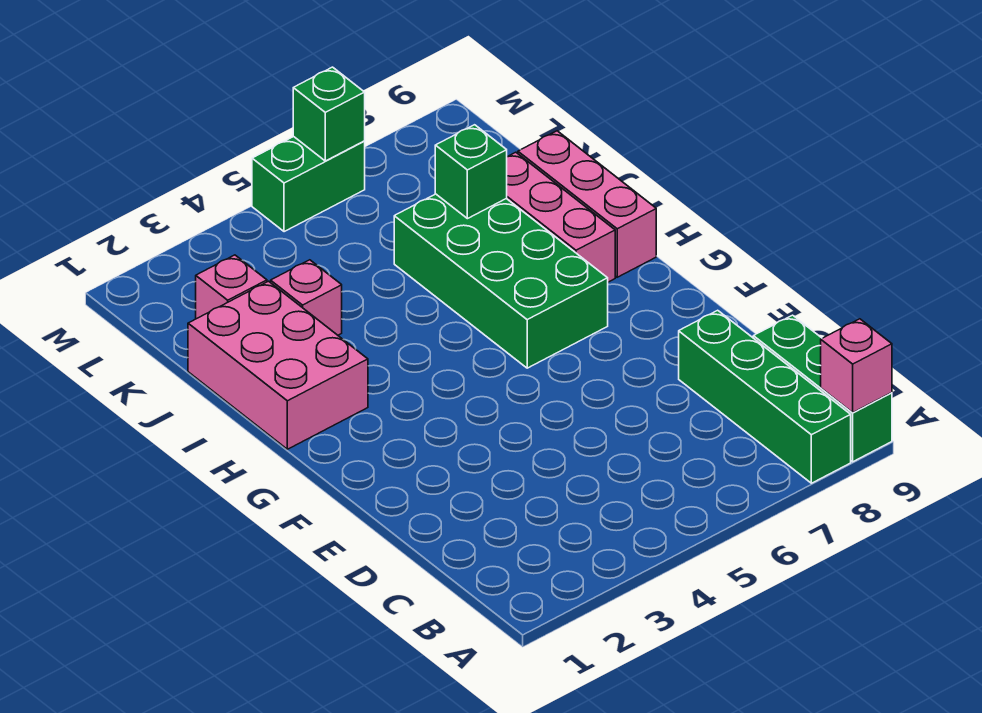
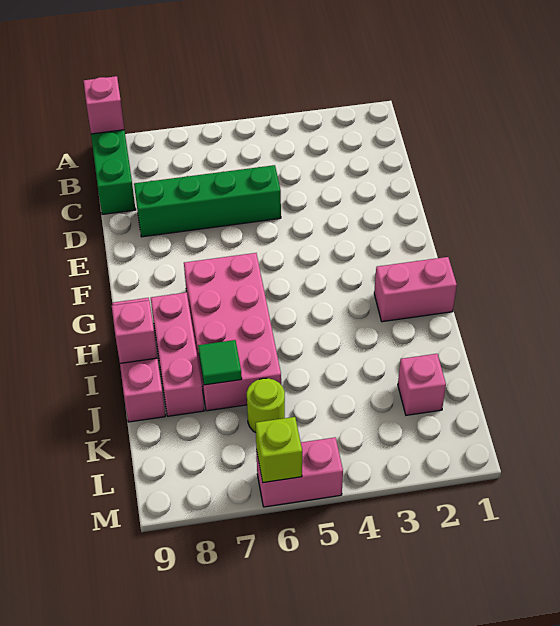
green brick A8:D8 level 1 -> green brick D5:D8 level 1
green brick G6:J7 level 1 -> pink brick G6:J7 level 1
pink brick H1:J2 level 1 -> pink brick H1:H2 level 1
pink brick J3 level 1 -> pink brick I9 level 2
green brick J7 level 2 -> green tile J7 level 2
none -> lime round brick K6 level 1
green brick M5:M6 level 1 -> pink brick M5:M6 level 1
green brick M6 level 2 -> lime brick M6 level 2

